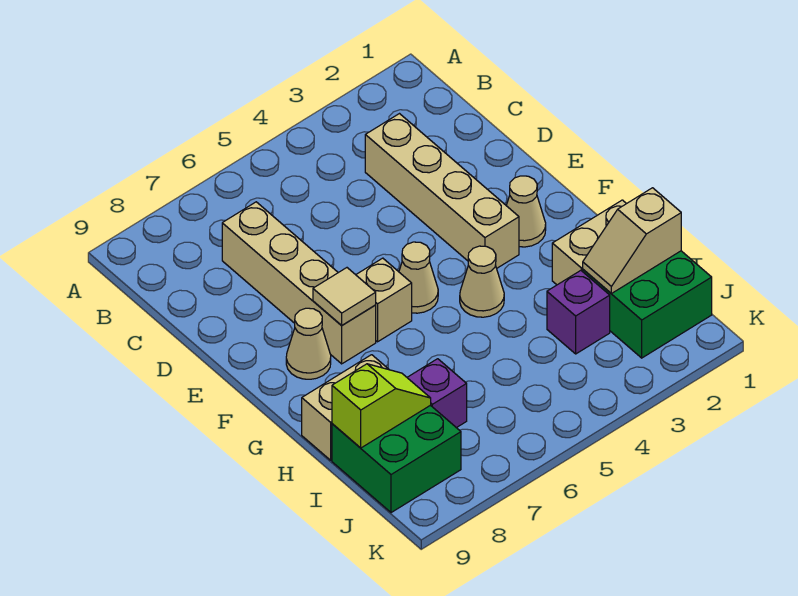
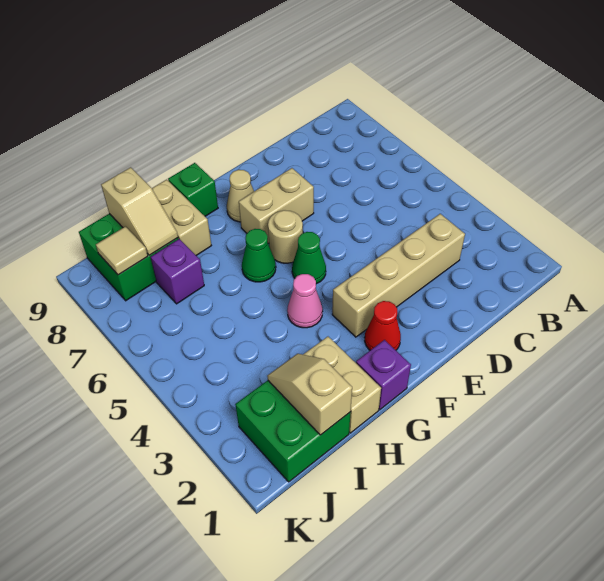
tan brick C7:F7 level 1 -> tan brick E7:F7 level 1
tan cone F2 level 1 -> red cone F2 level 1
tan cone F5 level 1 -> green cone F5 level 1
tan brick F6 level 1 -> tan round brick F6 level 1
tan tile F7 level 2 -> tan tile J8 level 2
tan cone G4 level 1 -> pink cone G4 level 1
none -> green cone G6 level 1
none -> green brick G9 level 1
purple brick I3 level 1 -> purple brick G1 level 1
lime slope I8:I9 level 2 top 9 -> tan slope I8:I9 level 2 top 9

